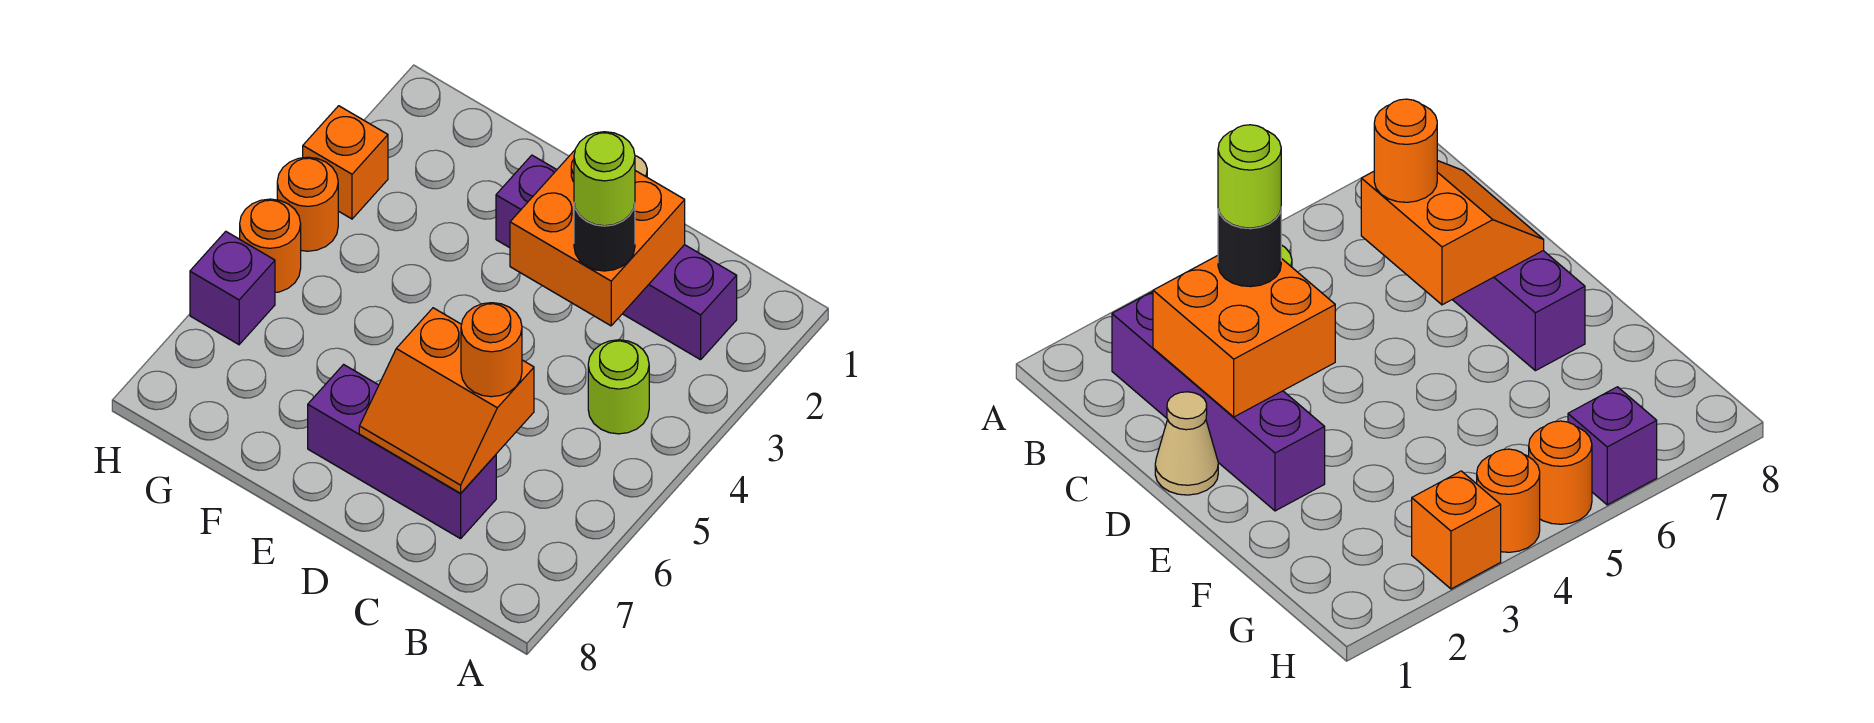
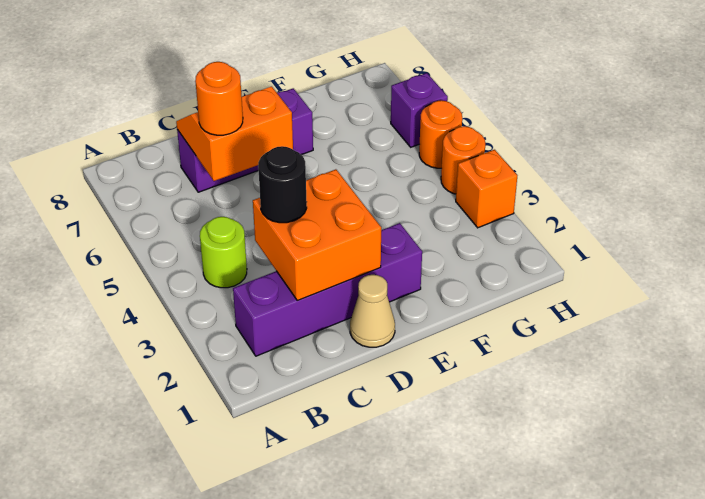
lime round brick C3 level 4 -> none

